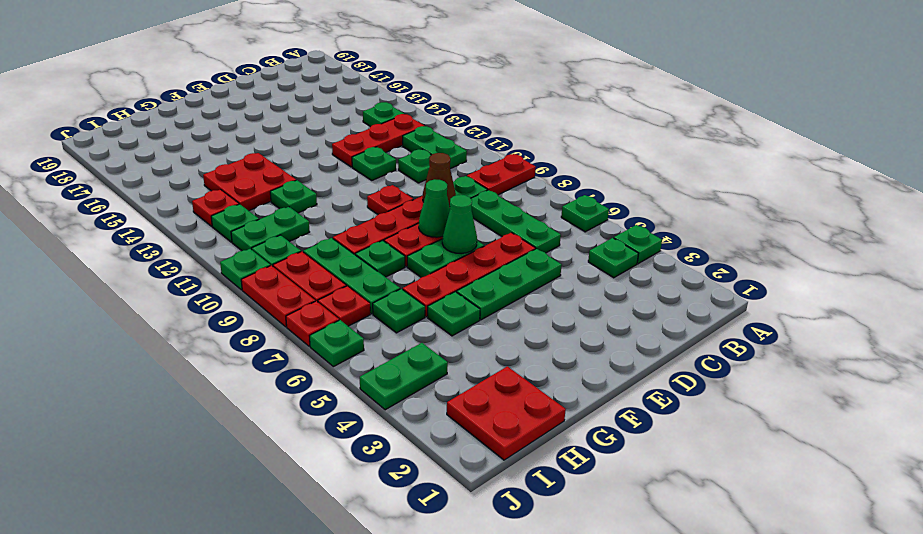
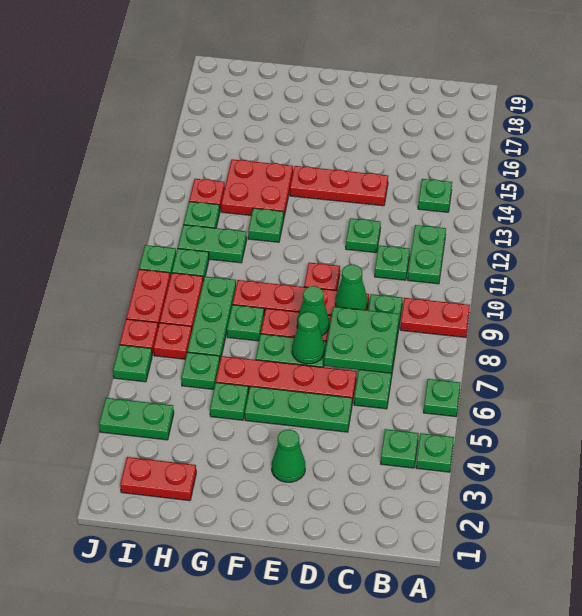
red plate B13:D13 level 1 -> red plate D14:F14 level 1
none -> green plate C7:D8 level 2
brown cone D9 level 2 -> green cone D9 level 2
none -> green cone E3 level 1
red plate H1:I2 level 1 -> red plate H2:I2 level 1

